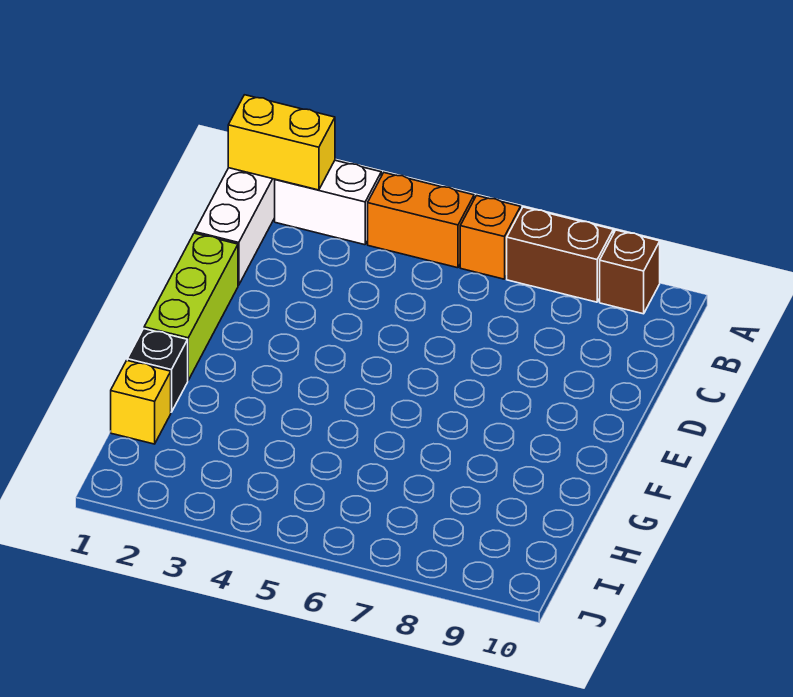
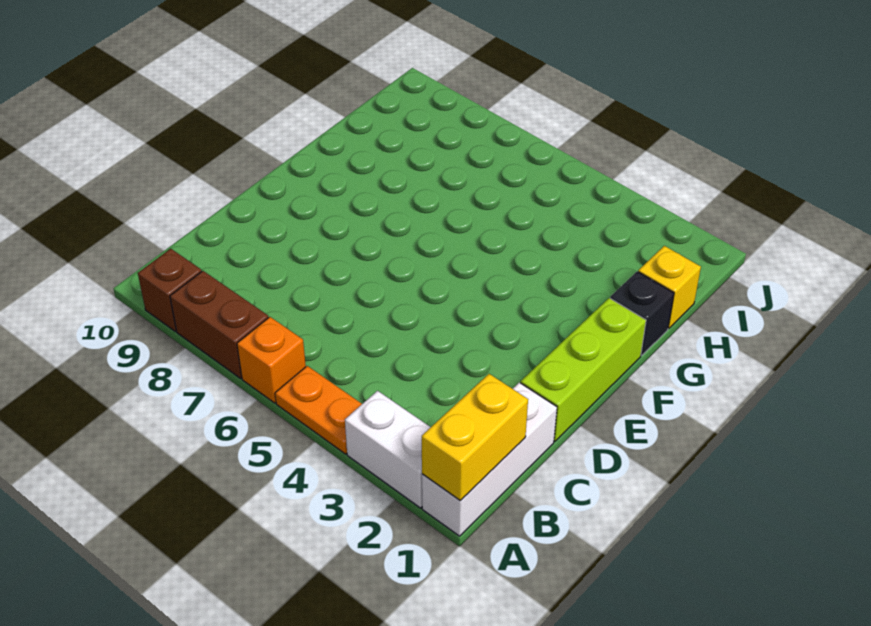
yellow brick A1:A2 level 2 -> yellow brick A1:B1 level 2
orange brick A4:A5 level 1 -> orange plate A4:A5 level 1

